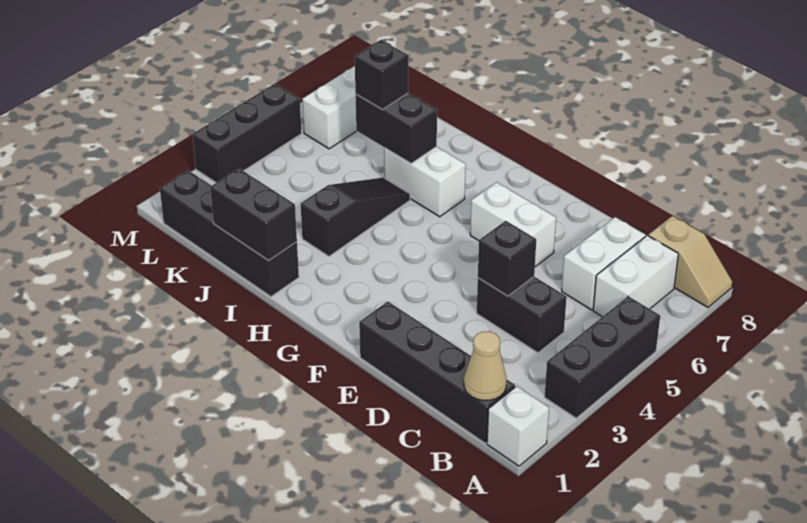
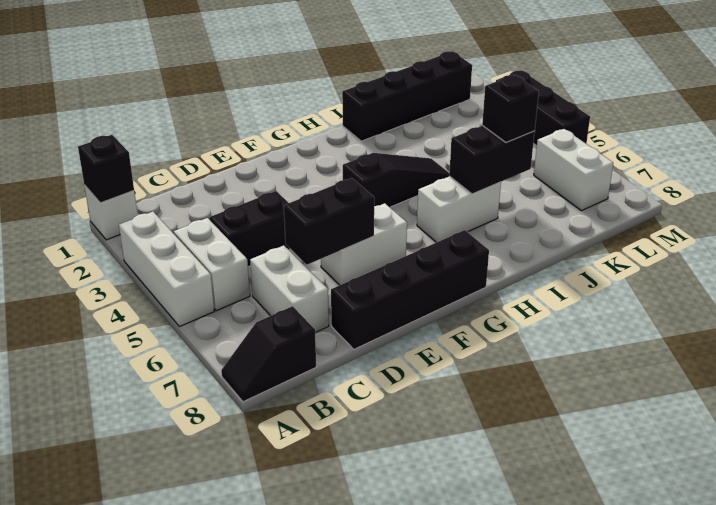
black brick A3:A5 level 1 -> white brick A3:A5 level 1
tan slope A8:B8 level 1 top B -> black slope A8:B8 level 1 top B
black brick B1:E1 level 1 -> black brick D8:G8 level 1
tan cone B1 level 2 -> none
white brick B6:B7 level 1 -> white brick B4:B5 level 1
black brick D4 level 2 -> black brick A1 level 2
black brick I1:J1 level 2 -> black brick D6:E6 level 2
black slope I3:I5 level 1 top 3 -> black slope G4:I4 level 1 top G

